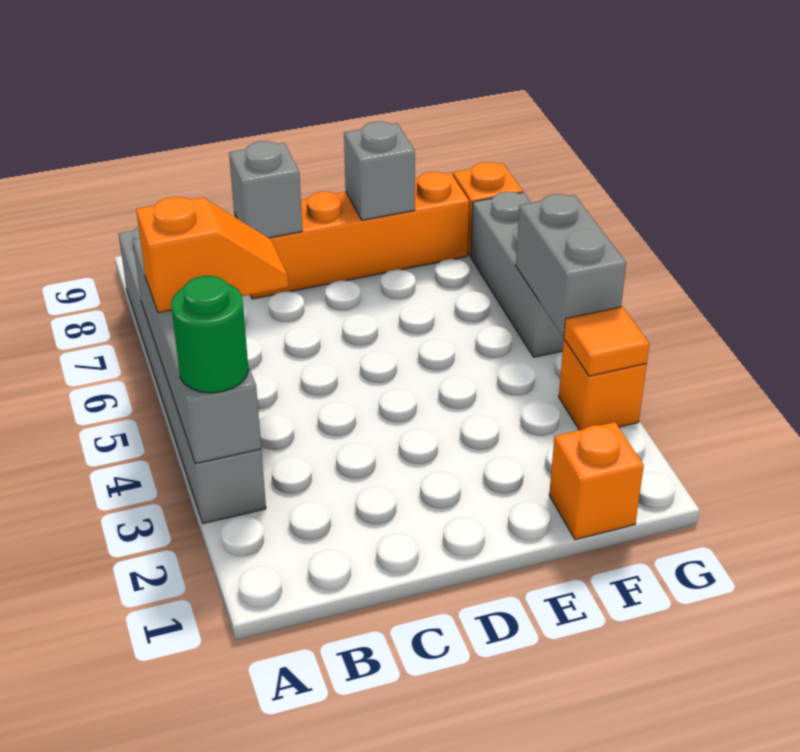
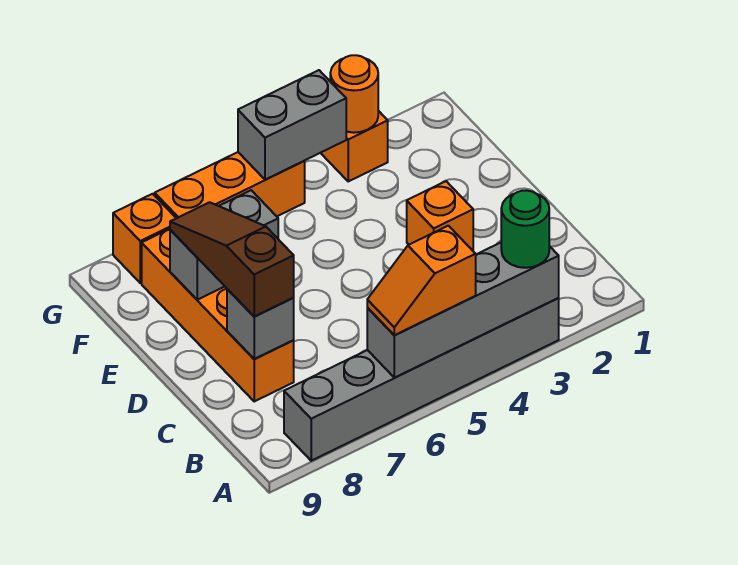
orange slope A5:B5 level 3 top A -> orange slope A5:A6 level 3 top 5
none -> brown slope C8:E8 level 3 top C
grey brick E8 level 2 -> grey brick E7:E8 level 2
orange brick F1 level 1 -> orange brick D3 level 1
orange tile G3 level 2 -> orange round brick G3 level 2
grey brick G5:G7 level 1 -> orange brick G5:G7 level 1

